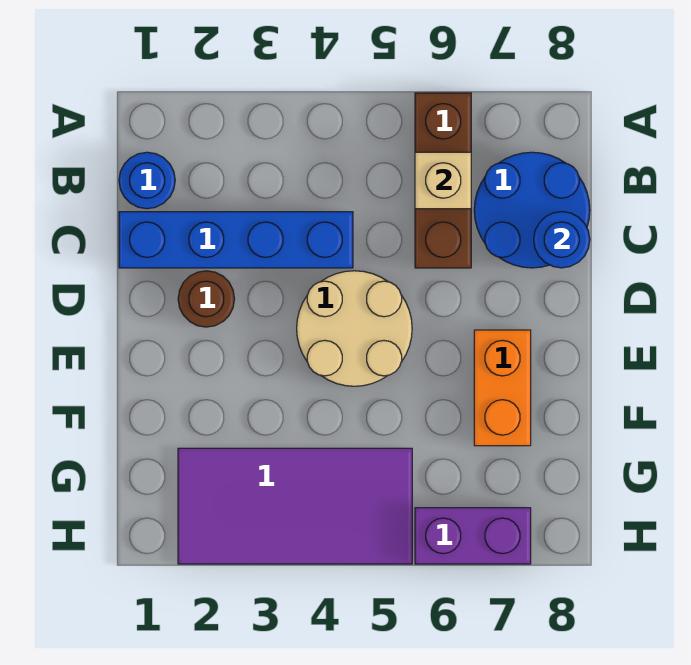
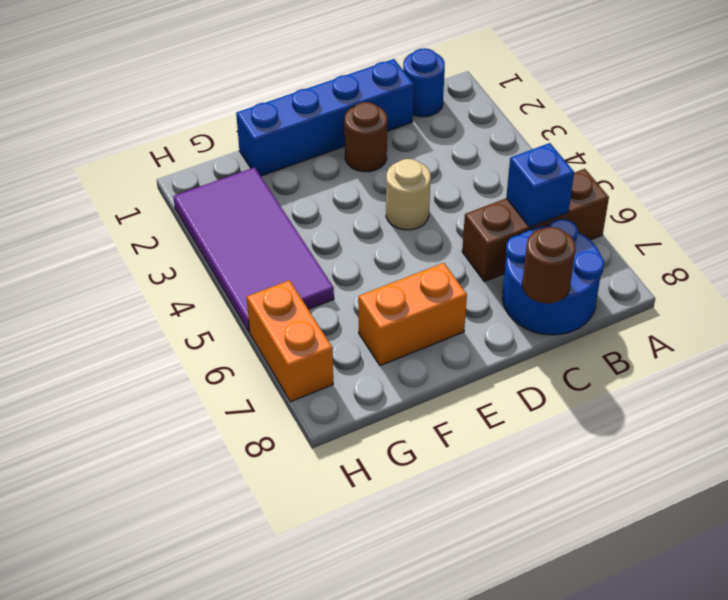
tan brick B6 level 2 -> blue brick B6 level 2
blue brick C1:C4 level 1 -> blue brick C1:F1 level 1
blue round brick C8 level 2 -> brown round brick C8 level 2
tan round brick D4:E5 level 1 -> tan round brick D4 level 1
purple brick H6:H7 level 1 -> orange brick H6:H7 level 1

